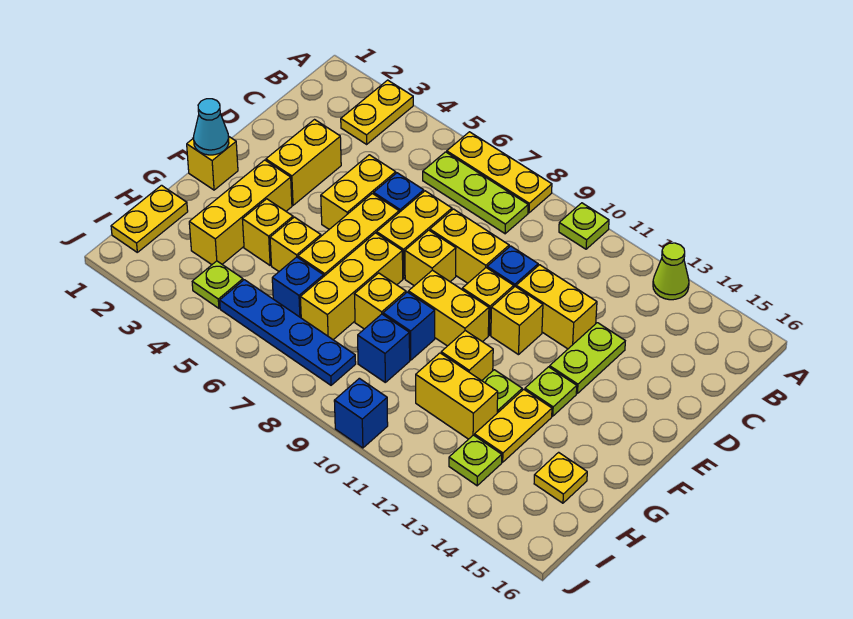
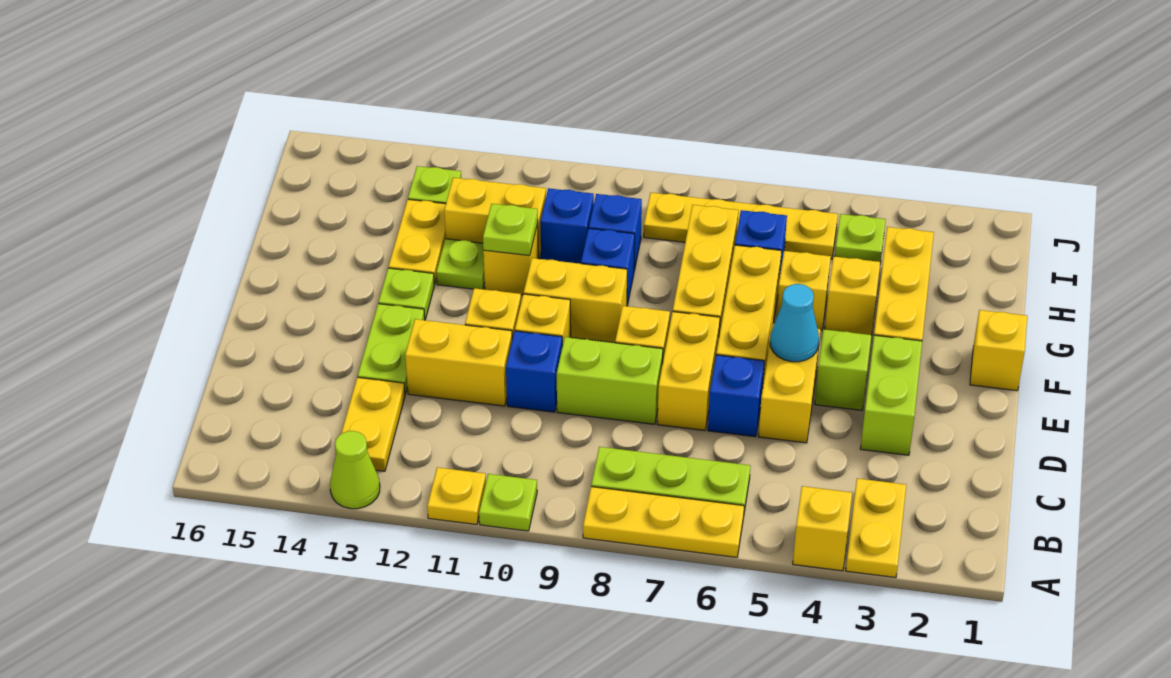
yellow brick D3:E3 level 1 -> lime brick D3:E3 level 1
yellow brick D8:D9 level 1 -> lime brick D8:D9 level 1
none -> lime brick E4 level 1
cyan cone F1 level 2 -> cyan cone E5 level 2
yellow brick G8 level 1 -> yellow brick A4 level 1
none -> lime plate G11 level 2
yellow plate H1:I1 level 1 -> yellow plate B13:C13 level 1
yellow plate H15 level 1 -> yellow plate A11 level 1
blue plate I5:I8 level 1 -> yellow plate I5:I8 level 1
blue brick J10 level 1 -> blue brick H10 level 1

